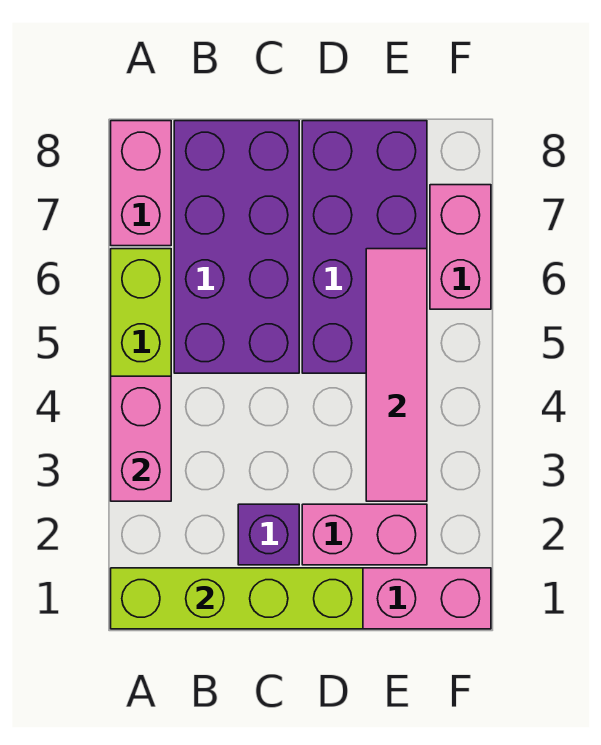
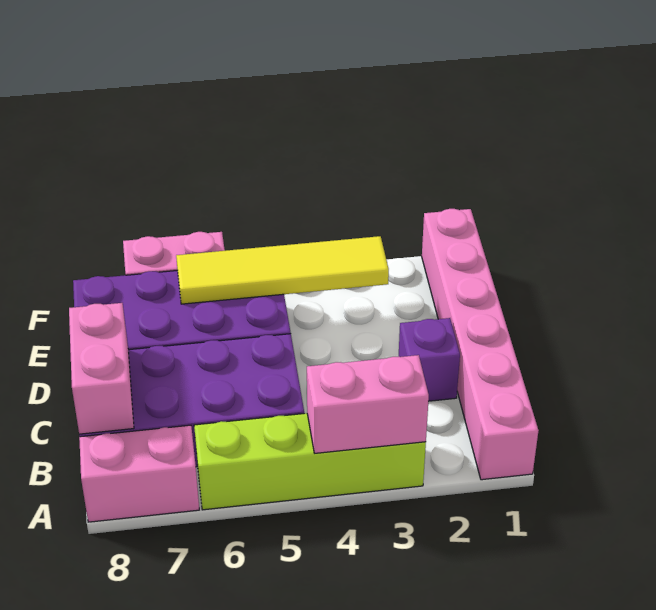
lime brick A1:D1 level 2 -> none
pink brick D2:E2 level 1 -> pink brick B8:C8 level 2
pink tile E3:E6 level 2 -> yellow tile E3:E6 level 2

